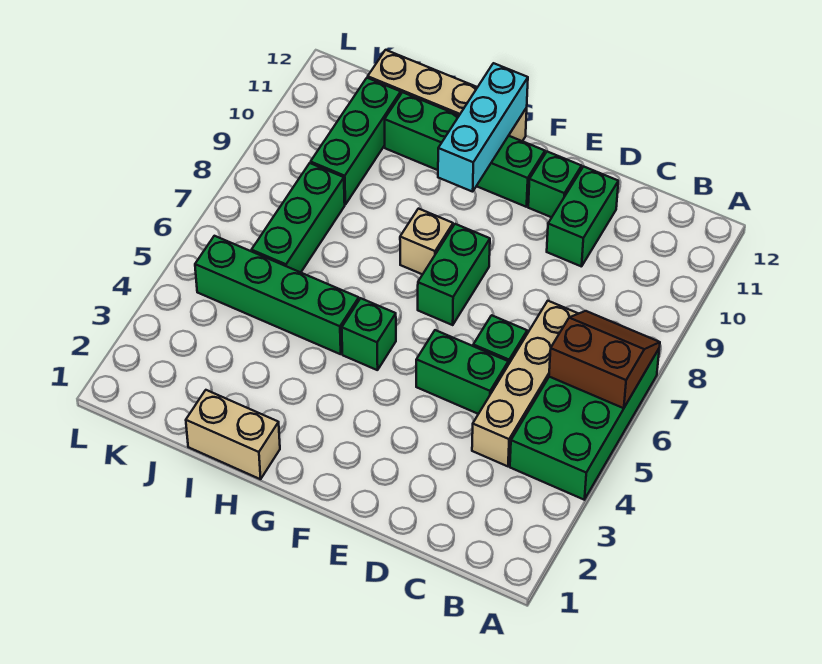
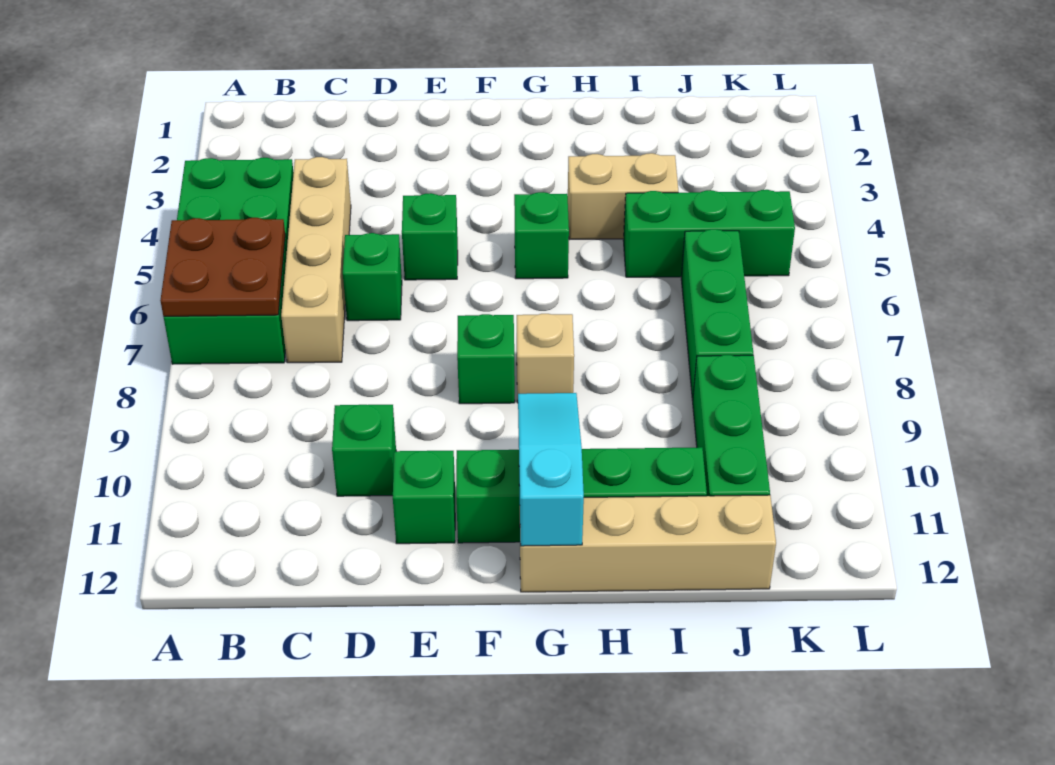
brown slope A6:B7 level 2 top 6 -> brown plate A6:B7 level 2
green brick D5:E5 level 1 -> green brick E5 level 1
green brick D10:D11 level 1 -> green brick D10 level 1
green brick F7:F8 level 1 -> green brick F8 level 1
cyan brick G10:G12 level 2 -> cyan slope G10:G12 level 2 top 12
tan brick H1:I1 level 1 -> tan brick H4:I4 level 1
green brick H5:K5 level 1 -> green brick I5:K5 level 1

